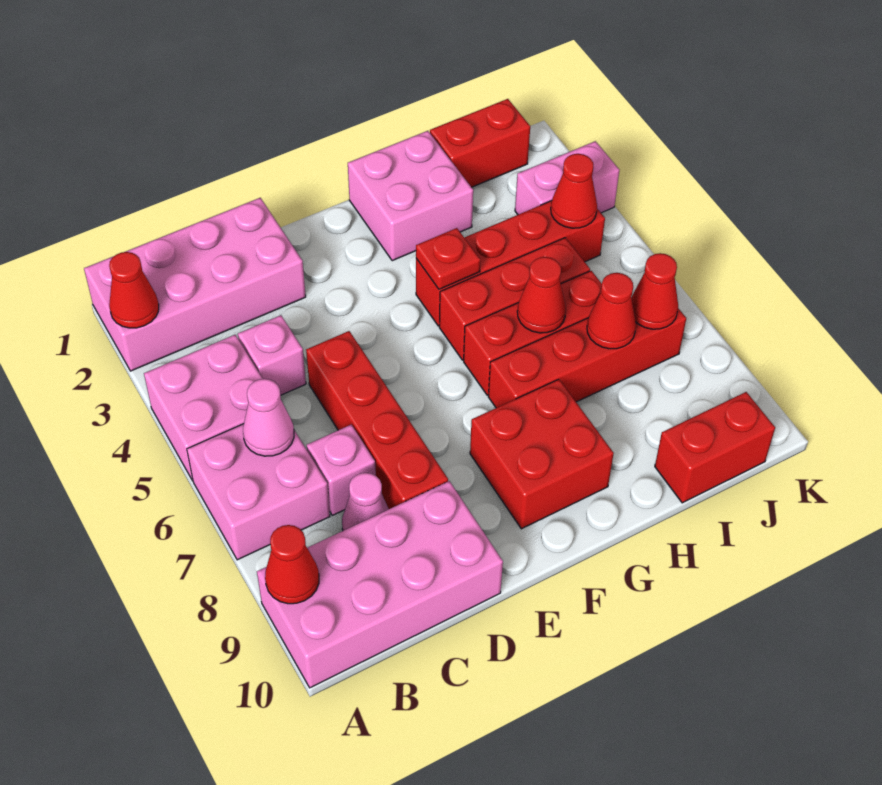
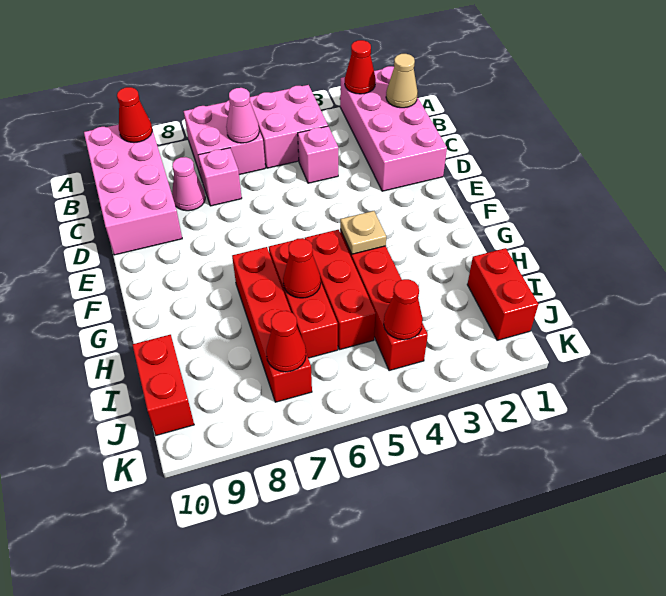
none -> tan cone B1 level 2
red brick D5:D8 level 1 -> none
red brick F8:G9 level 1 -> none
pink brick G1:H2 level 1 -> none
red plate G4 level 2 -> tan plate G4 level 2
red cone I7 level 2 -> none
pink brick J3:K3 level 1 -> none

